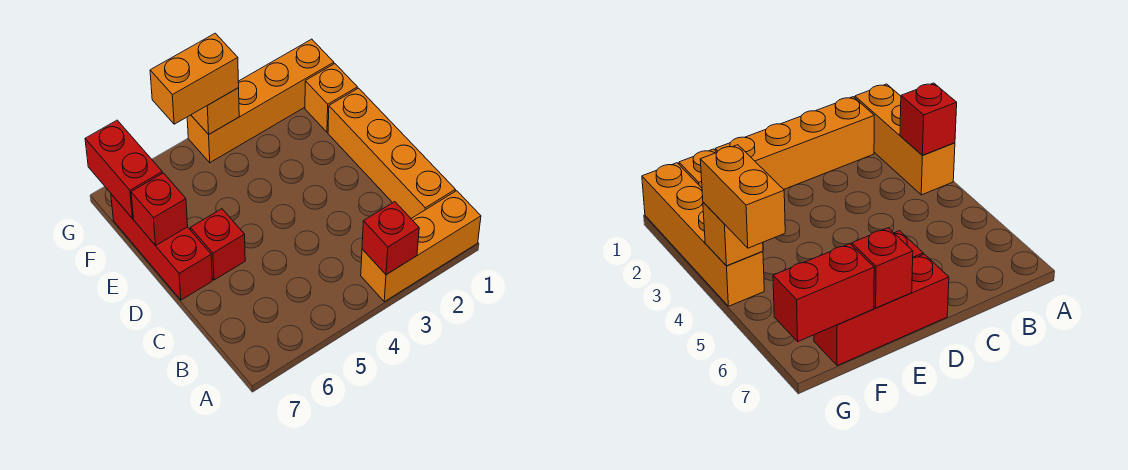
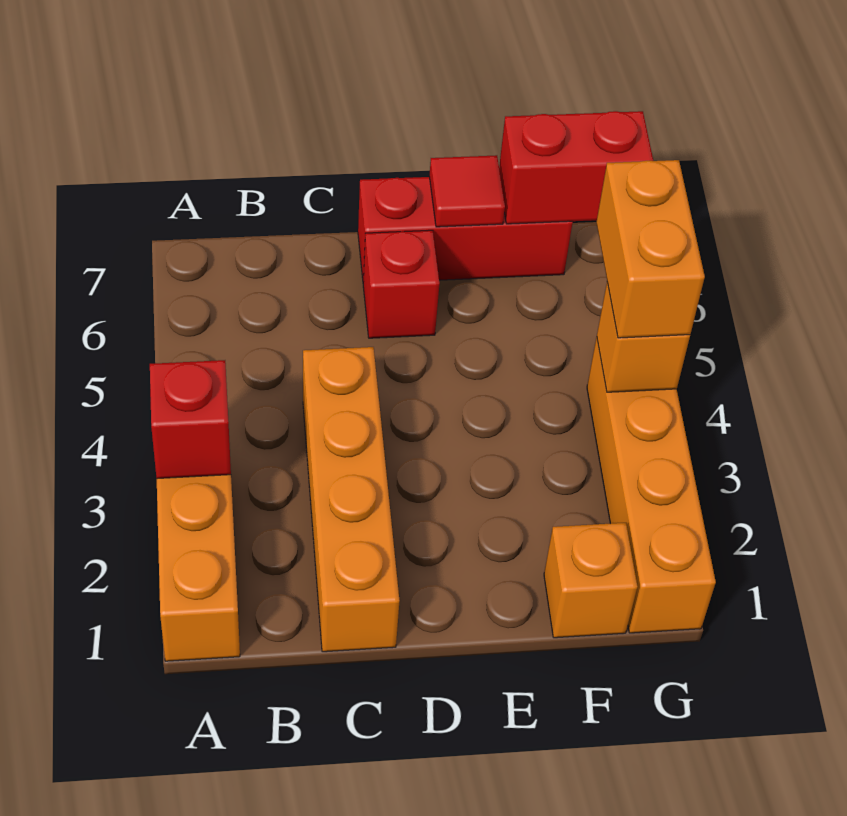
orange brick B1:E1 level 1 -> orange brick C1:C4 level 1
red brick E7 level 2 -> red tile E7 level 2

